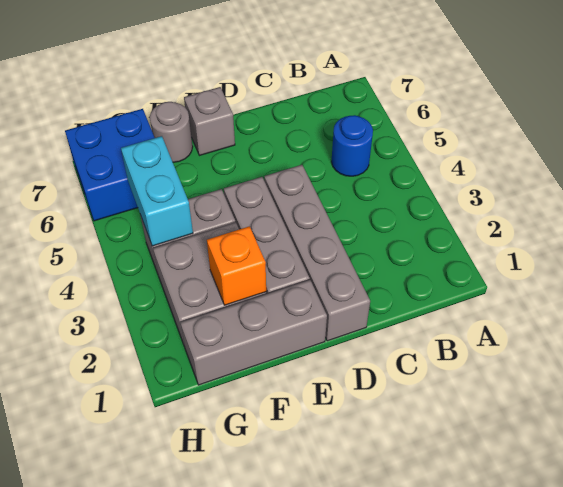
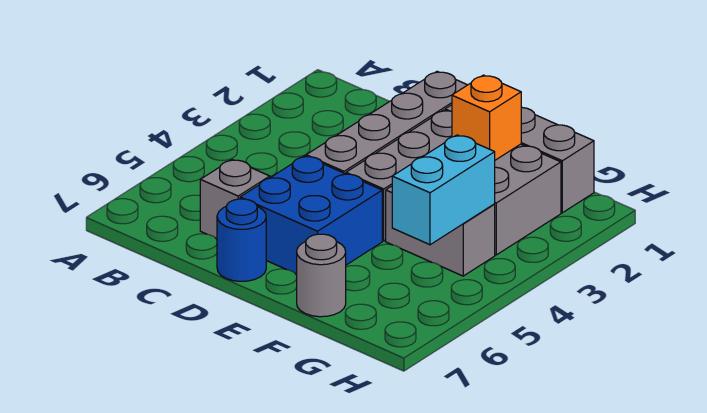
blue round brick B5 level 1 -> blue round brick D7 level 1
grey brick E7 level 1 -> grey brick C6 level 1
blue brick G6:H7 level 1 -> blue brick D5:E6 level 1

